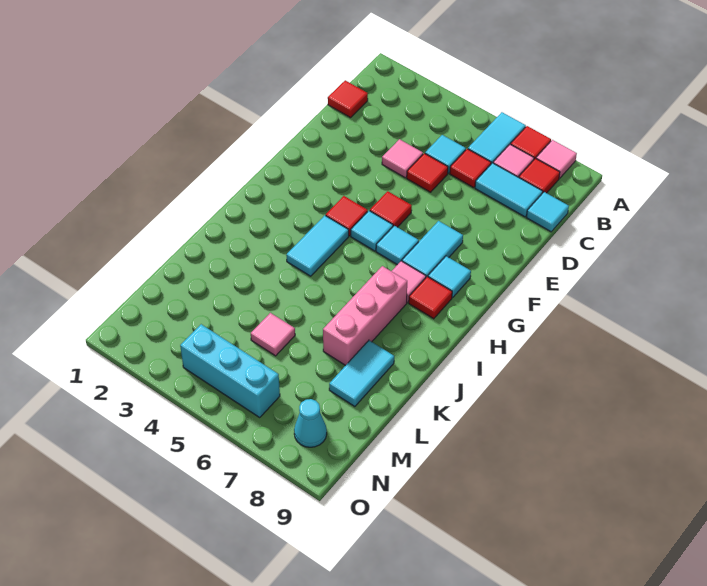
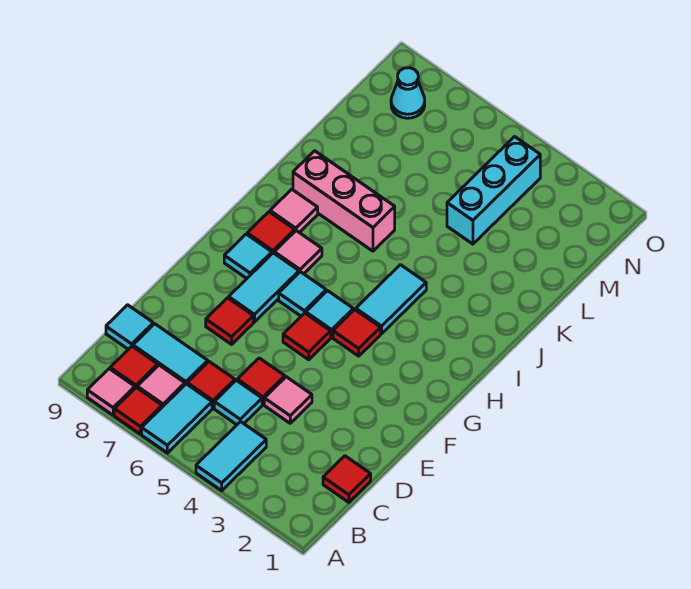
none -> red tile E7 level 1
pink brick I7:K7 level 1 -> pink brick J6:J8 level 1
cyan tile K8:L8 level 1 -> cyan tile A4:B4 level 1
pink tile L5 level 1 -> pink tile I8 level 1
cyan brick N4:N6 level 1 -> cyan brick L4:N4 level 1

